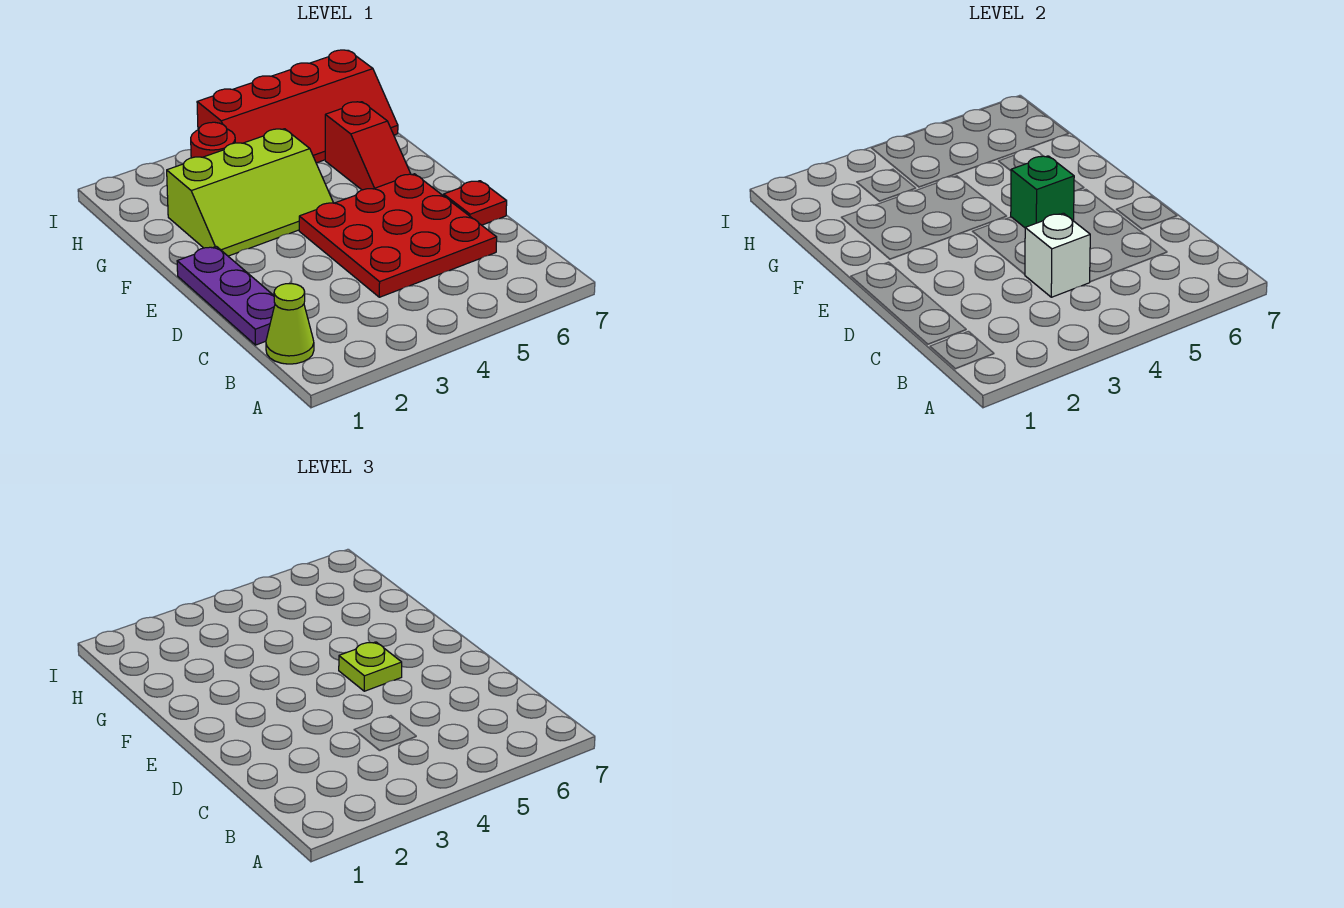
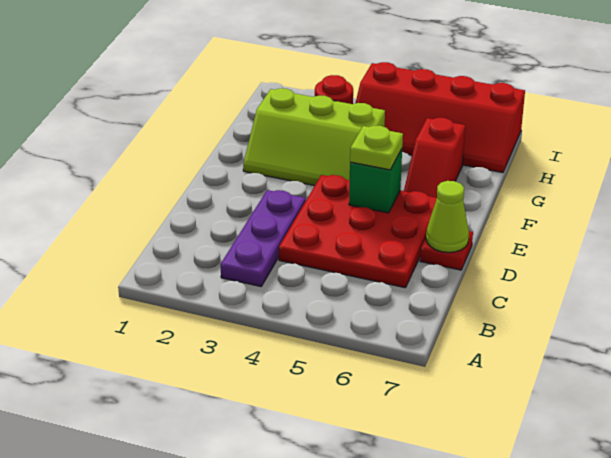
lime cone B1 level 1 -> lime cone D7 level 2
purple plate C1:E1 level 1 -> purple plate B3:D3 level 1
white brick C4 level 2 -> none

